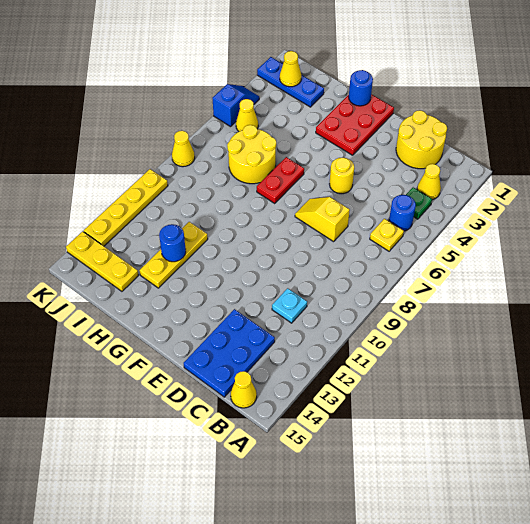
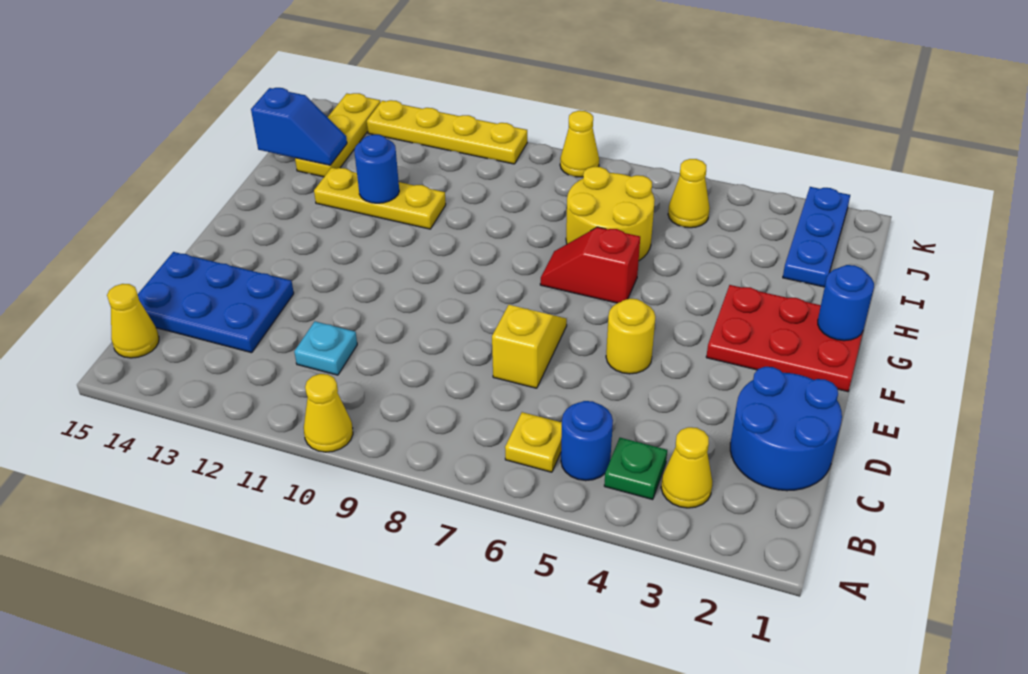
yellow round brick C1:D2 level 1 -> blue round brick C1:D2 level 1
red plate G6:G7 level 1 -> red slope G6:G7 level 1 top 6
yellow cone J2 level 2 -> yellow cone A10 level 1
blue slope K4:K5 level 1 top 5 -> blue slope I14:I15 level 2 top 15

